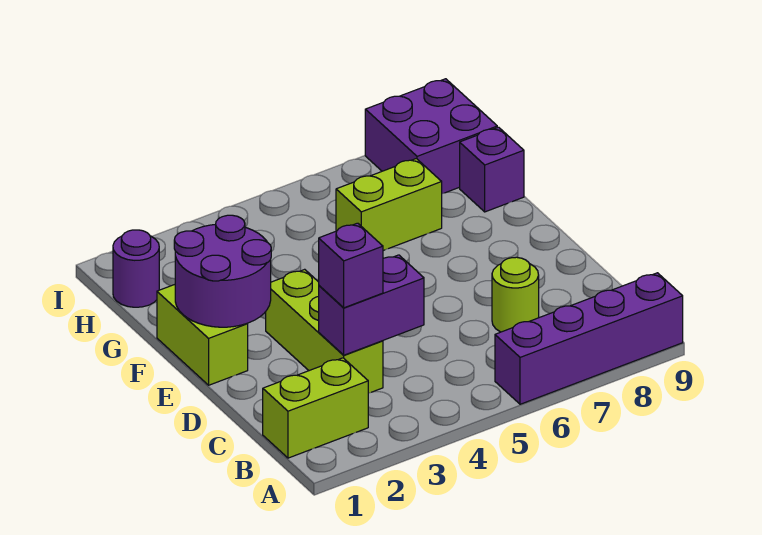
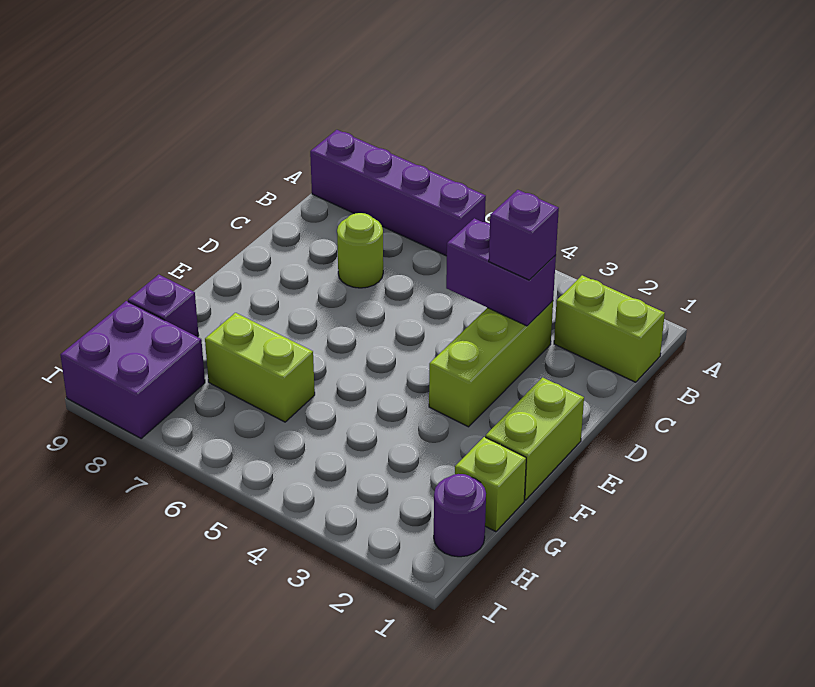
purple round brick E1:F2 level 2 -> none
none -> lime brick G1 level 1

